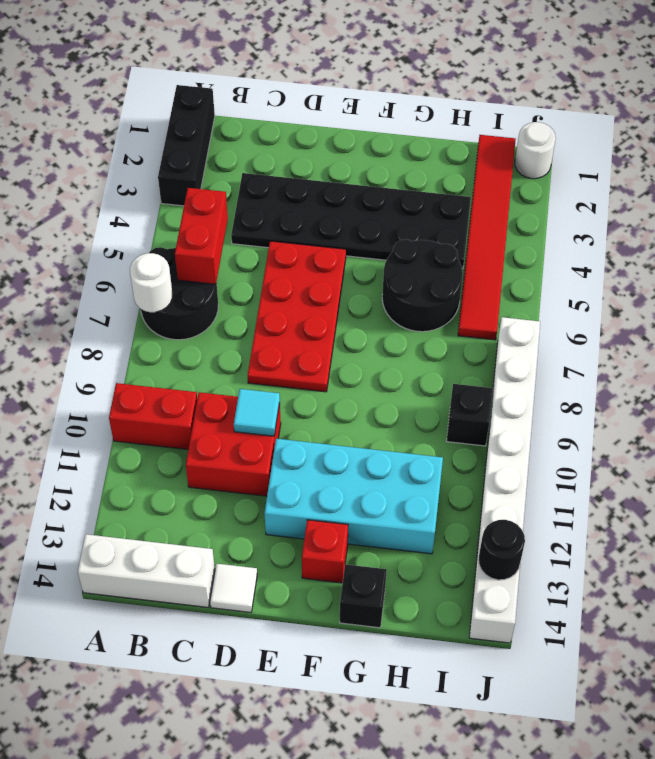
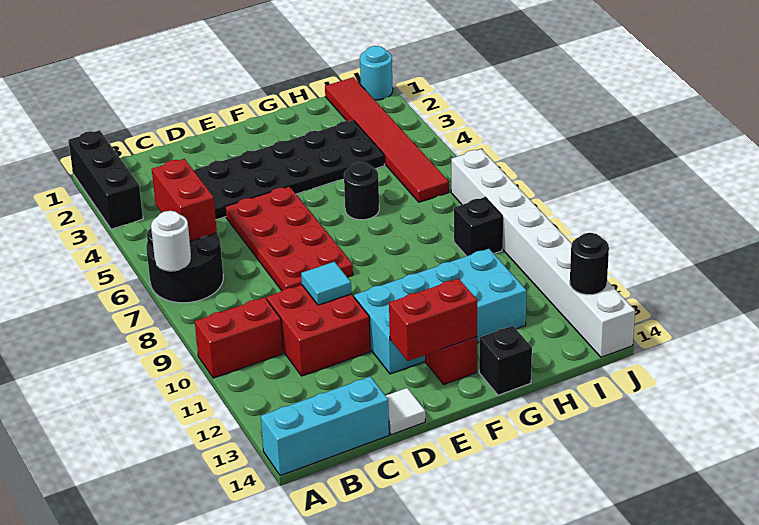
white brick A14:C14 level 1 -> cyan brick A14:C14 level 1
none -> red brick E13:F13 level 2
black round brick G5:H6 level 1 -> black round brick G6 level 1
white round brick J1 level 1 -> cyan round brick J1 level 1

